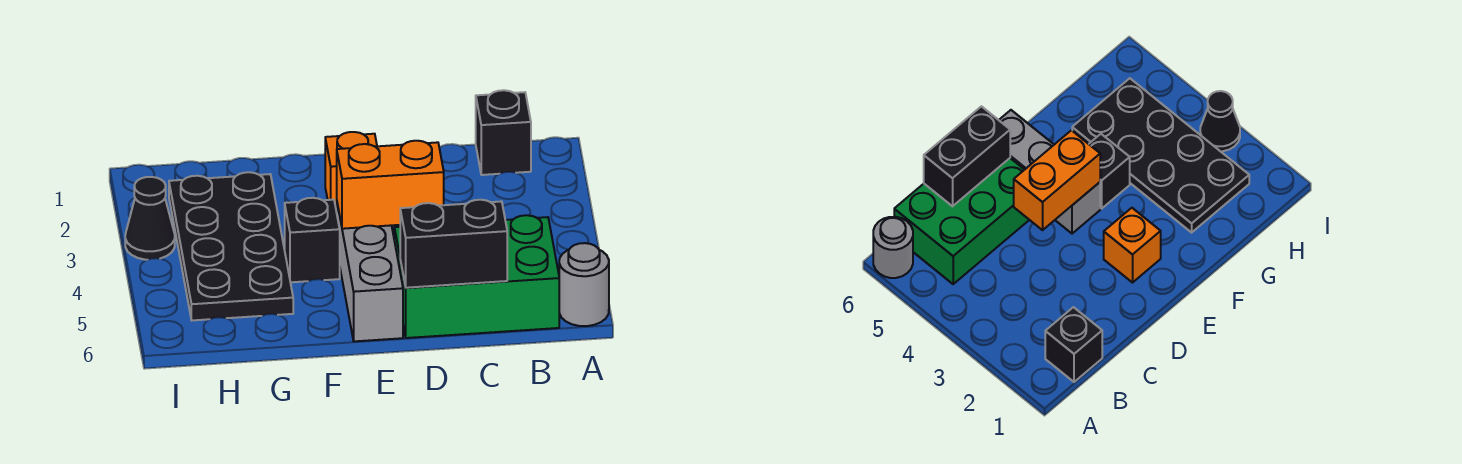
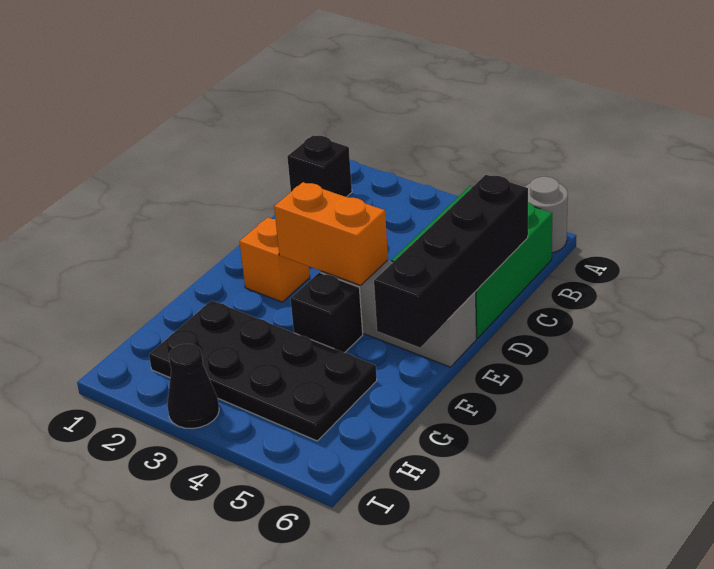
black brick C6:D6 level 2 -> black brick C6:F6 level 2
orange brick D4:E4 level 2 -> orange brick E3:E4 level 2

